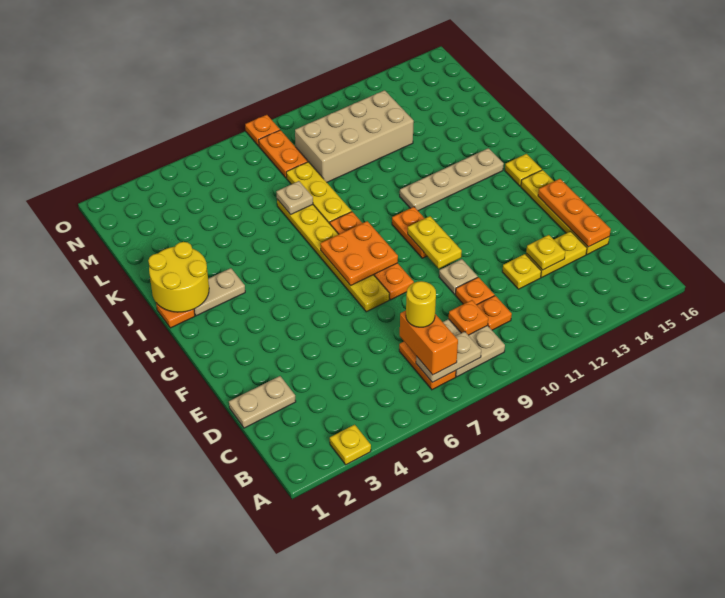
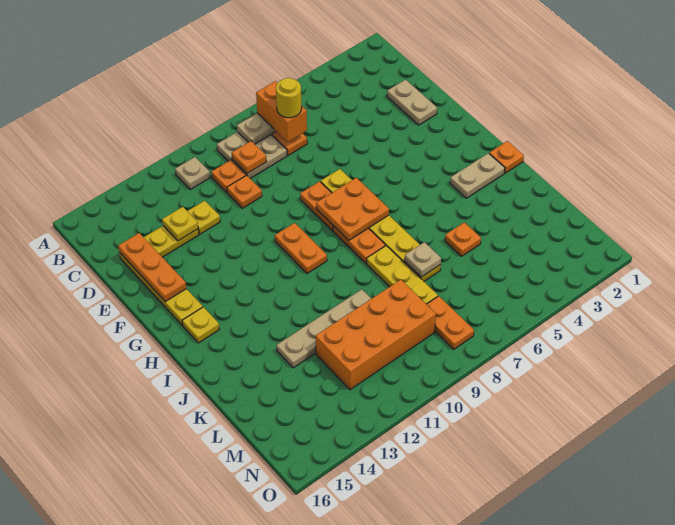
yellow plate A3 level 1 -> none
tan plate D1:D2 level 1 -> tan plate D2:E2 level 1
tan plate E10 level 1 -> tan plate B11 level 1
yellow plate F10:G10 level 2 -> none
yellow round brick I1:J2 level 2 -> none
tan plate I11:I14 level 1 -> tan plate K10:K13 level 1
tan brick L9:M12 level 1 -> orange brick L9:M12 level 1
orange plate O8 level 1 -> orange plate K5 level 1

